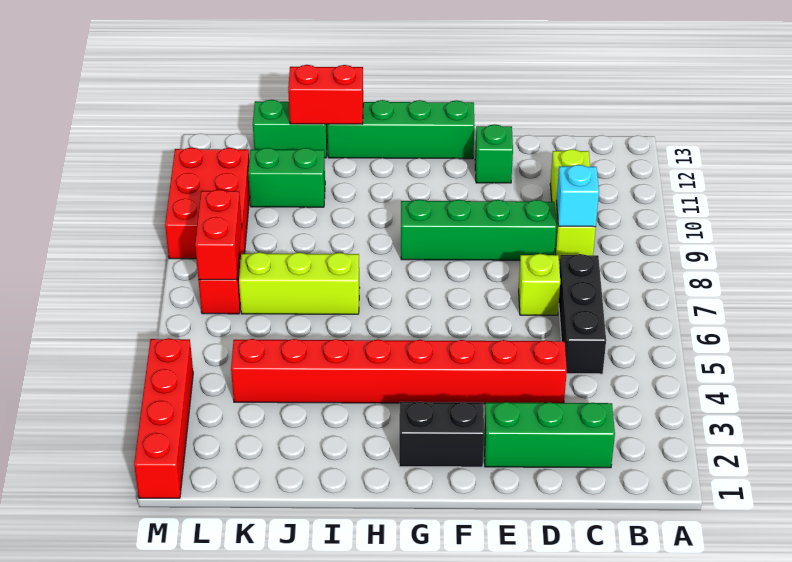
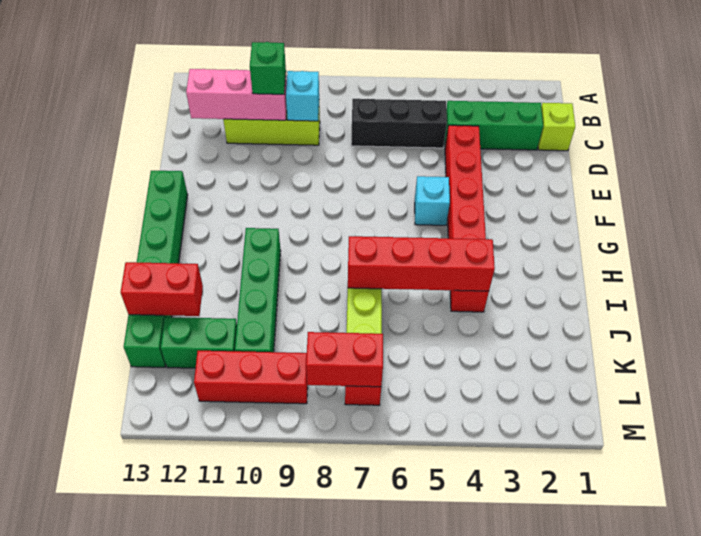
green brick C2:E2 level 1 -> green brick C2:C4 level 1
none -> pink brick C10:C12 level 2
red brick D4:K4 level 1 -> red brick D4:I4 level 1
lime brick D7 level 1 -> lime brick C1 level 1
green brick D9:G9 level 1 -> green brick H10:K10 level 1
green brick E12 level 1 -> green brick C10 level 3
black brick F2:G2 level 1 -> none
none -> cyan brick F5 level 1
red brick I13:J13 level 2 -> red brick J12:J13 level 2
green brick J11:K11 level 1 -> green brick K11:K12 level 1
red brick L9:M11 level 1 -> red brick L9:L11 level 1
red brick M1:M4 level 1 -> red brick I4:I7 level 2

